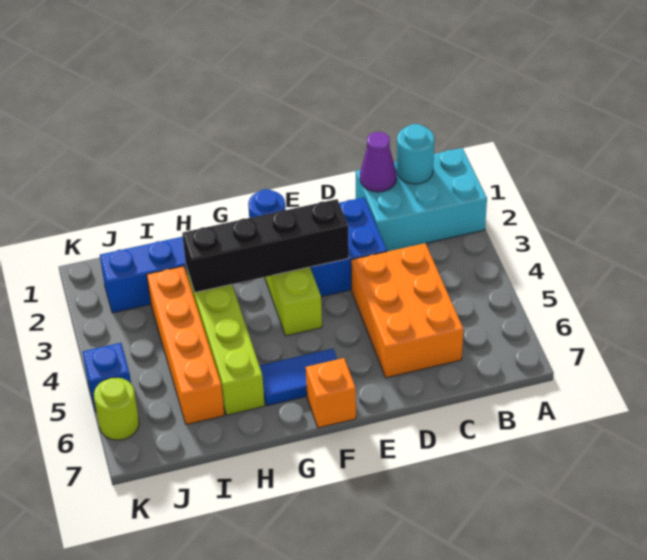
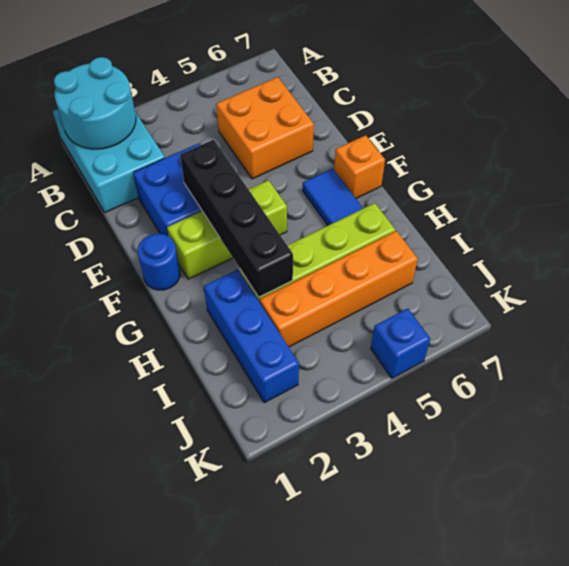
cyan round brick B1 level 2 -> cyan round brick A1:B2 level 2
purple cone C1 level 2 -> none
orange brick C4:D6 level 1 -> orange brick C5:D6 level 1
lime round brick K6 level 1 -> none

